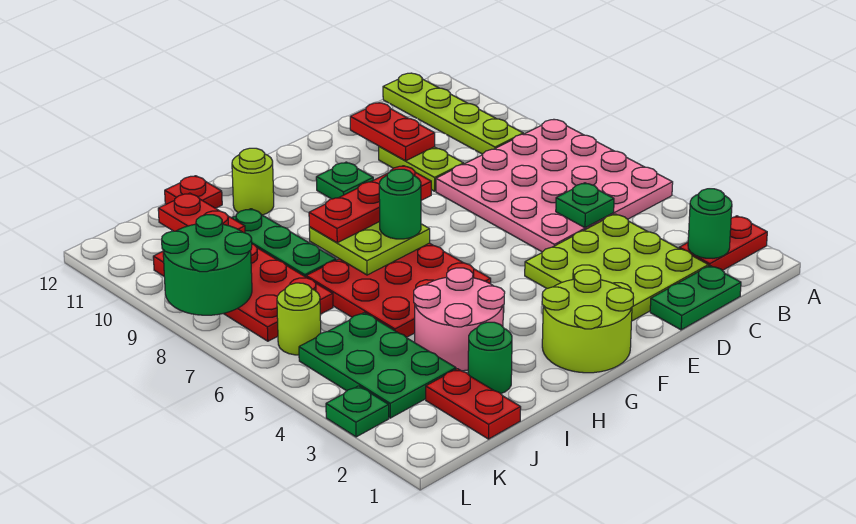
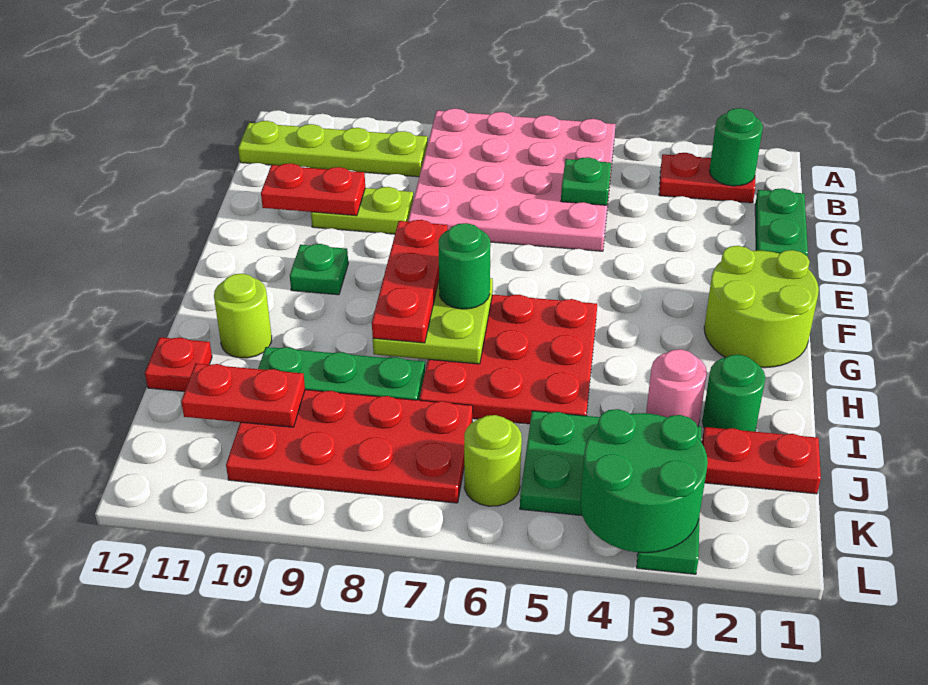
red plate A2:B2 level 1 -> red plate B2:B3 level 1
lime plate C2:E4 level 1 -> none
pink round brick H3:I4 level 1 -> pink round brick I3 level 1
green round brick K8:L9 level 2 -> green round brick K3:L4 level 2

